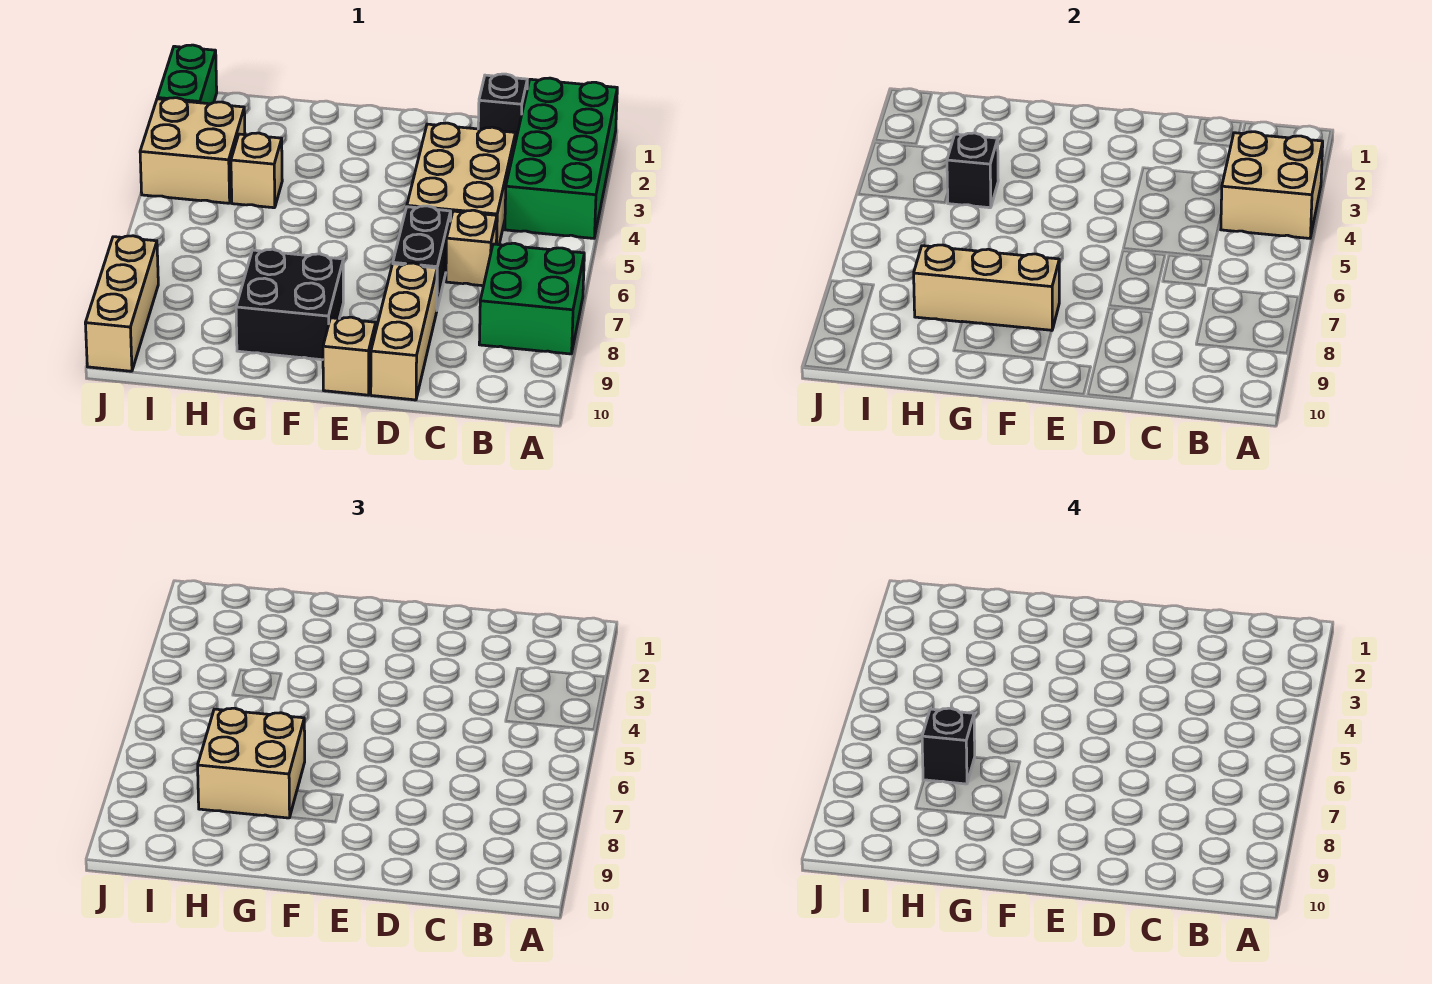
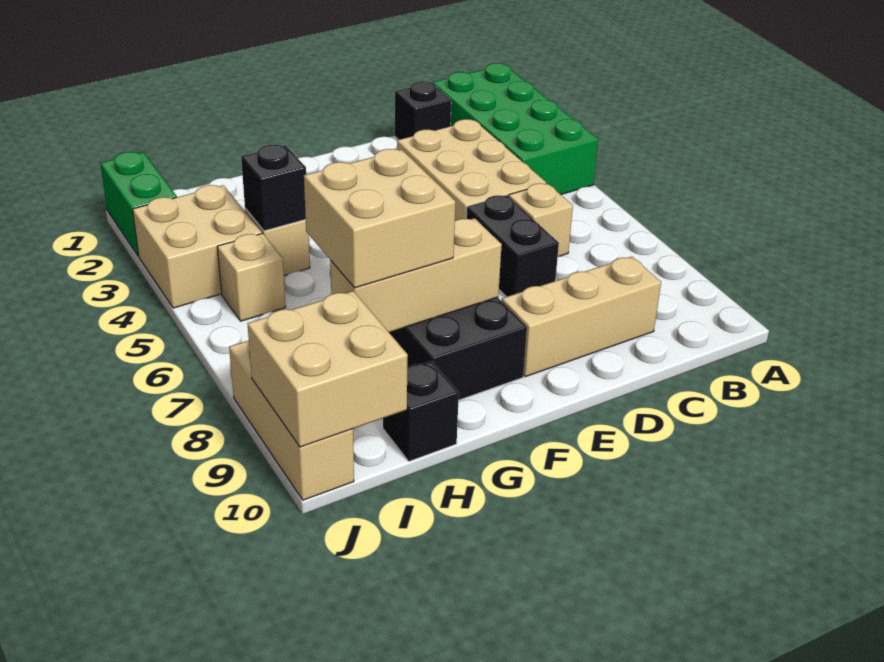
tan brick A3:B4 level 2 -> tan brick I9:J10 level 2
green brick A7:B8 level 1 -> none
tan brick D8:D10 level 1 -> tan brick C9:E9 level 1
tan brick E10 level 1 -> tan brick I5 level 1
black brick H7 level 4 -> black brick H10 level 1

